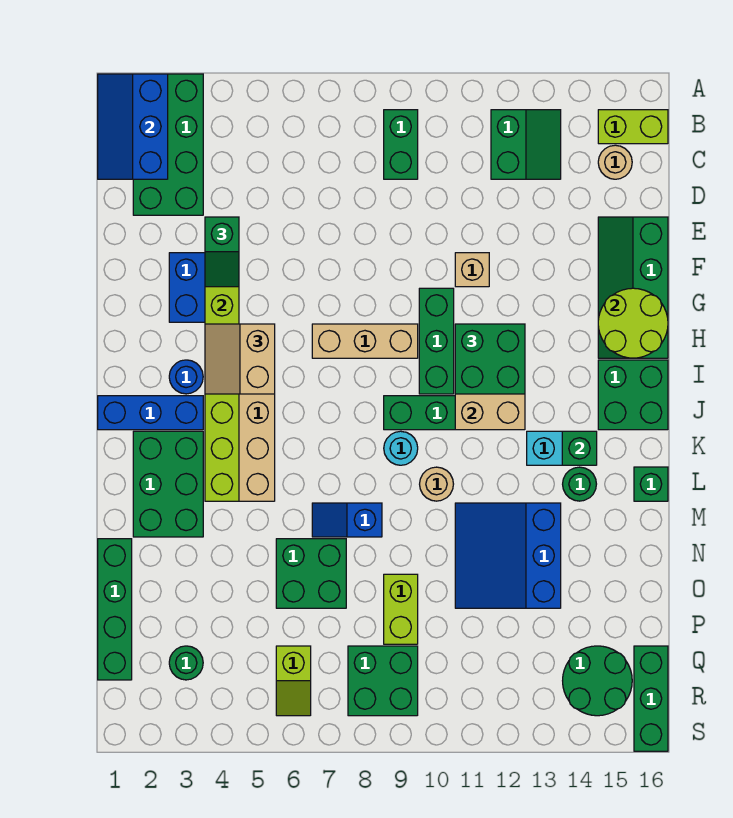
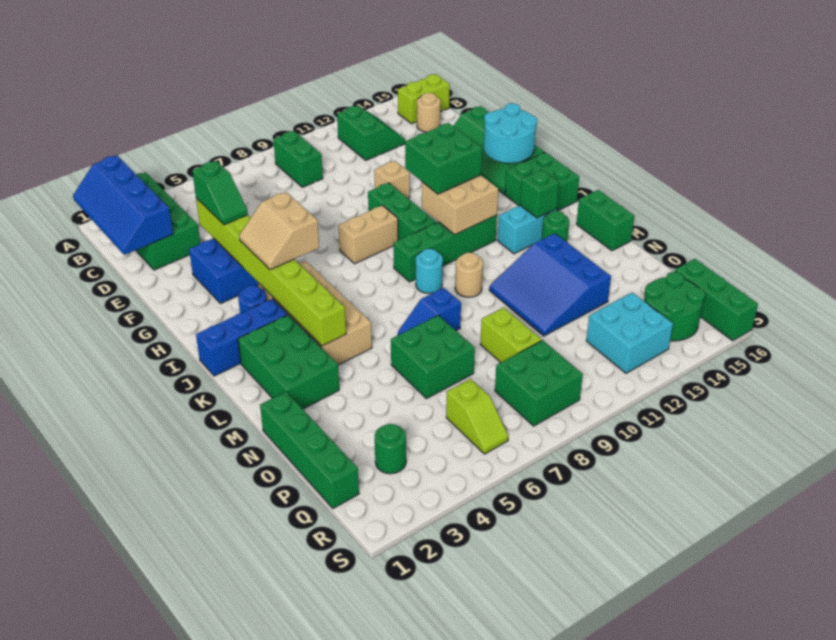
blue slope A1:C2 level 2 top 2 -> blue slope A1:D2 level 2 top 2
lime round brick G15:H16 level 2 -> cyan round brick G15:H16 level 2
tan brick H7:H9 level 1 -> tan brick H8:H9 level 1
green brick L16 level 1 -> green brick L16:M16 level 1
none -> cyan brick Q12:R13 level 1

